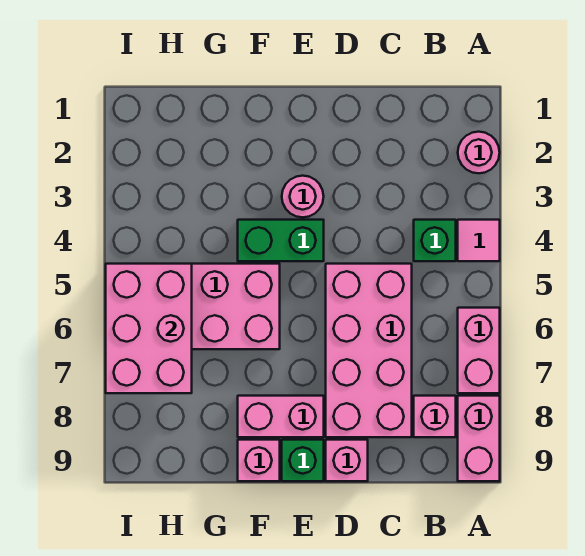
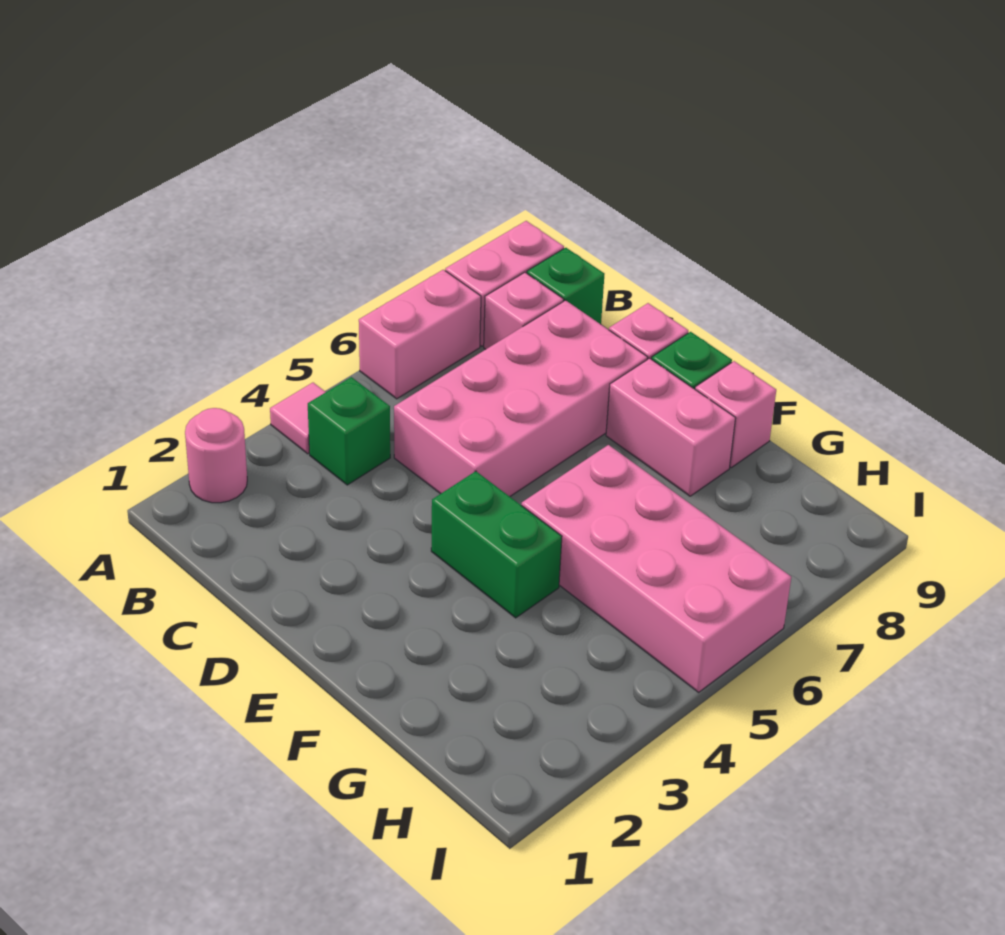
none -> green brick B9 level 1
pink round brick E3 level 1 -> none
pink brick H5:I7 level 2 -> none

